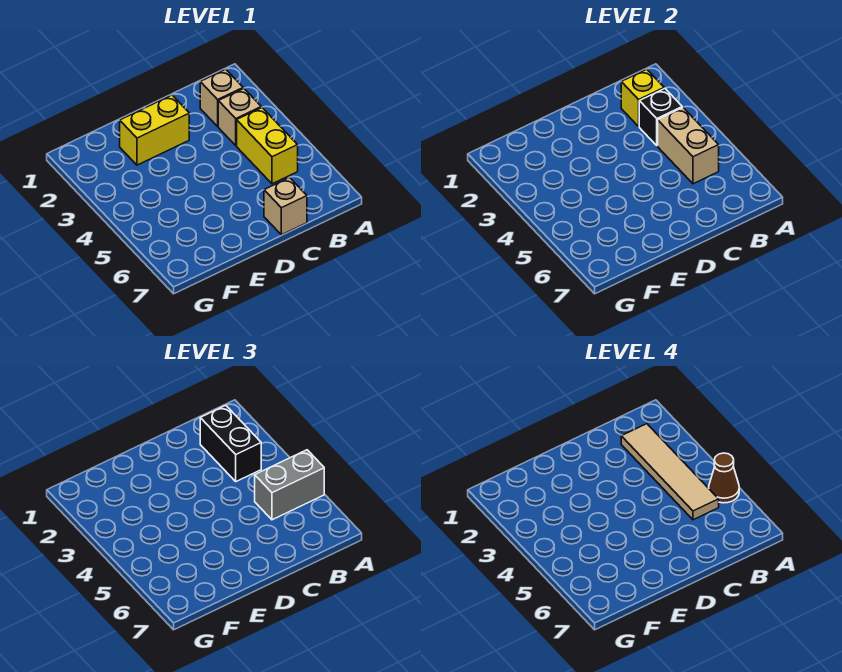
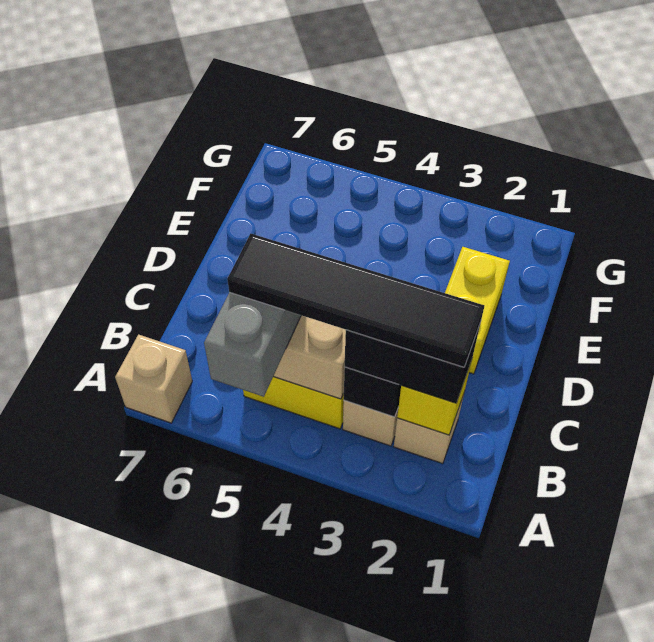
brown cone A5 level 4 -> none
tan tile B2:B5 level 4 -> black tile B2:B5 level 4
tan brick C7 level 1 -> tan brick A7 level 1

